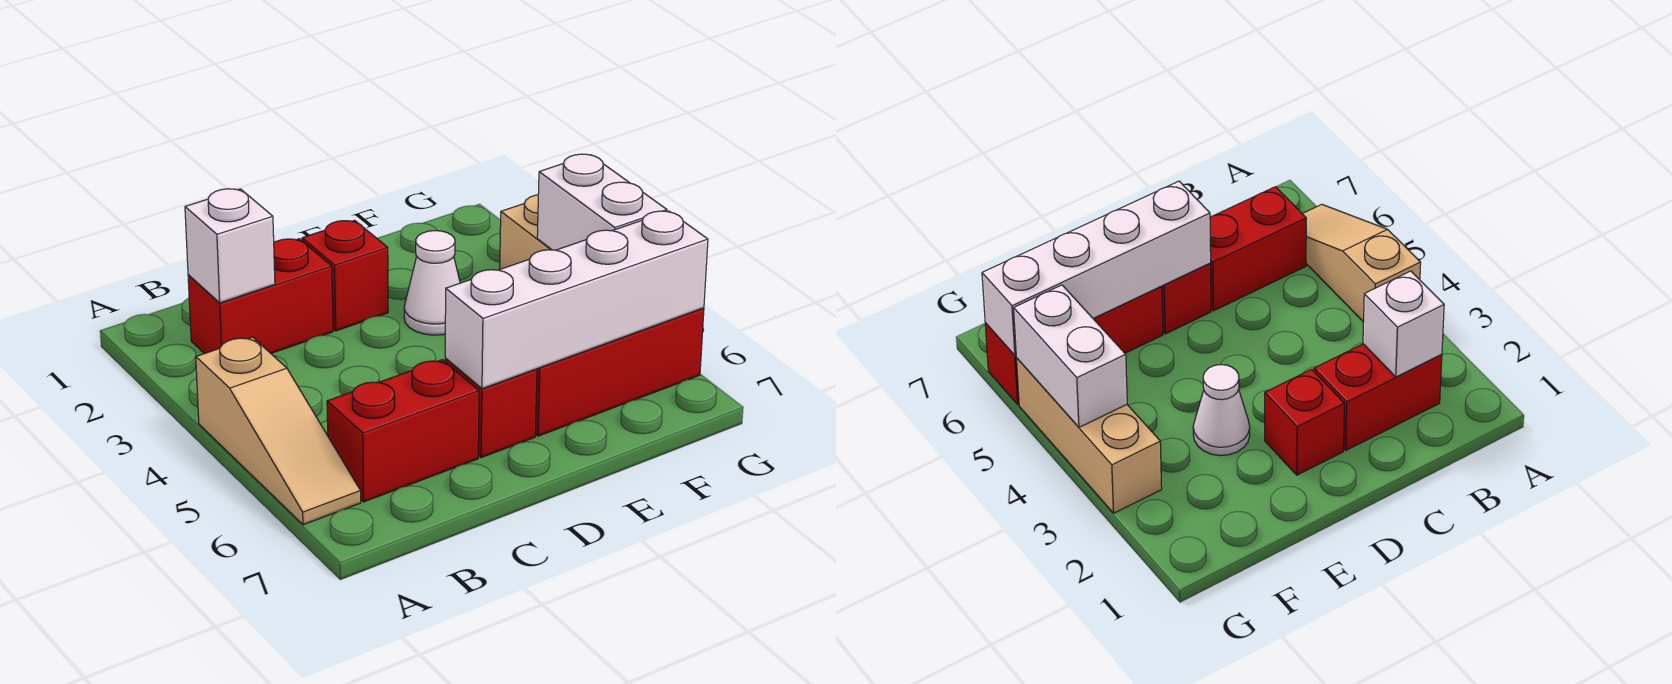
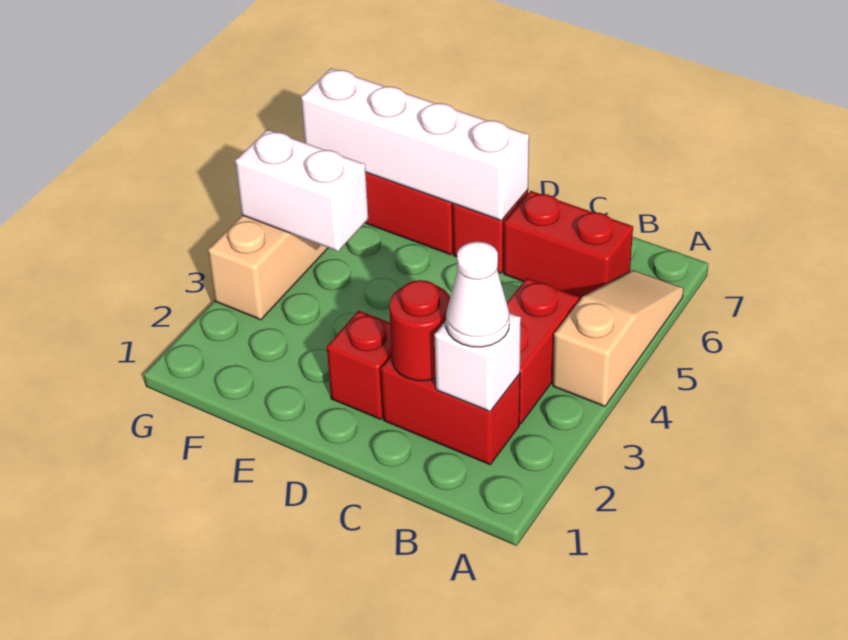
none -> red brick B3:B4 level 1
none -> red round brick C2 level 2
white cone E3 level 1 -> white cone B2 level 3
white brick G4:G5 level 2 -> white brick F4:G4 level 2

